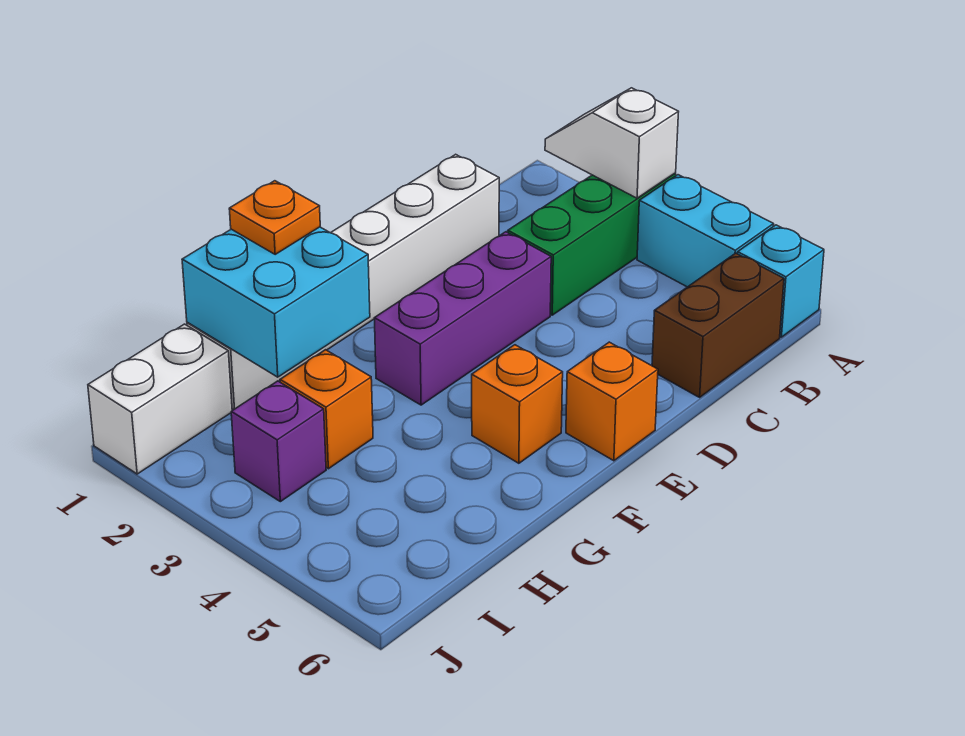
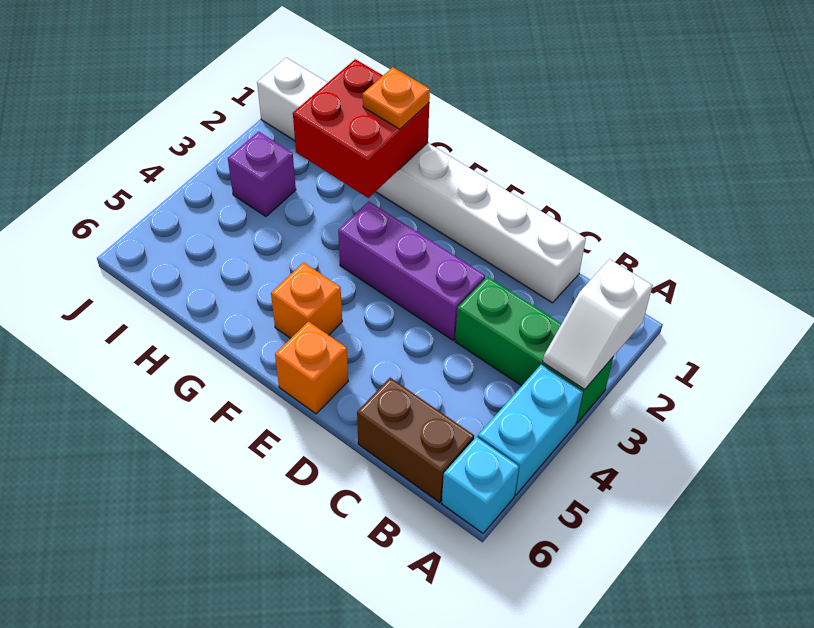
white slope A2:A3 level 2 top 3 -> white slope A2:A3 level 2 top 2
cyan brick G1:H2 level 2 -> red brick G1:H2 level 2
orange brick H3 level 1 -> none

